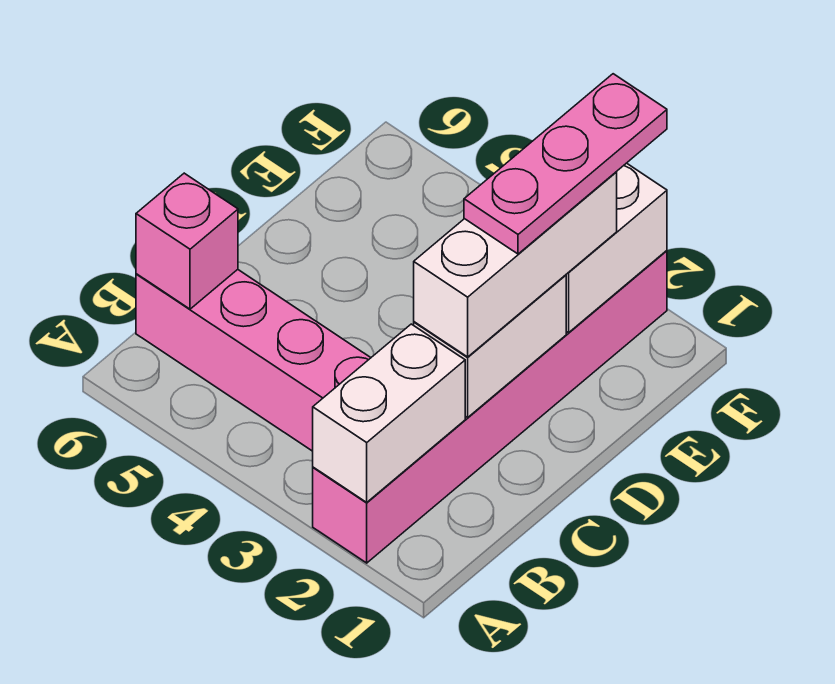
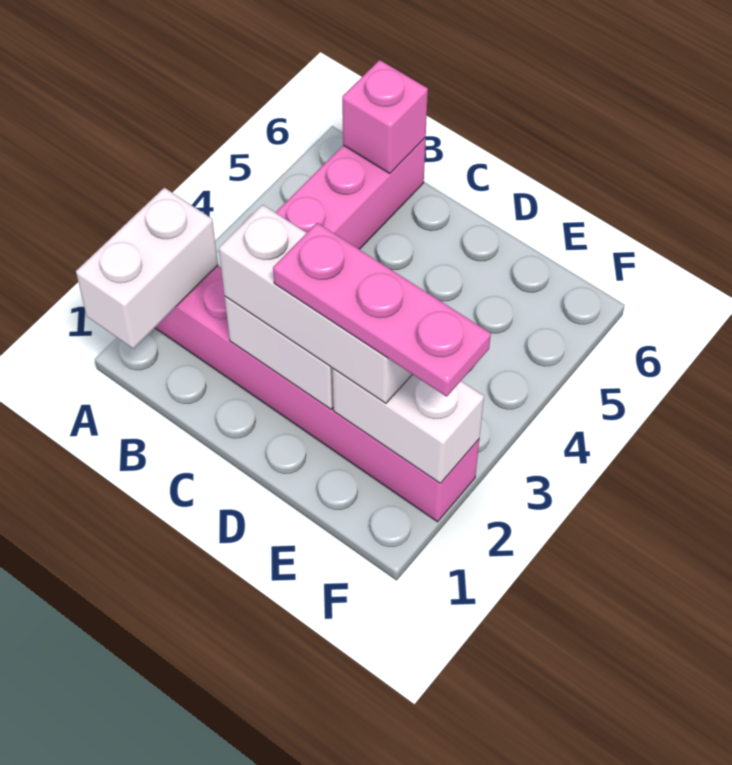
white brick A2:B2 level 2 -> white brick A1:A2 level 2

